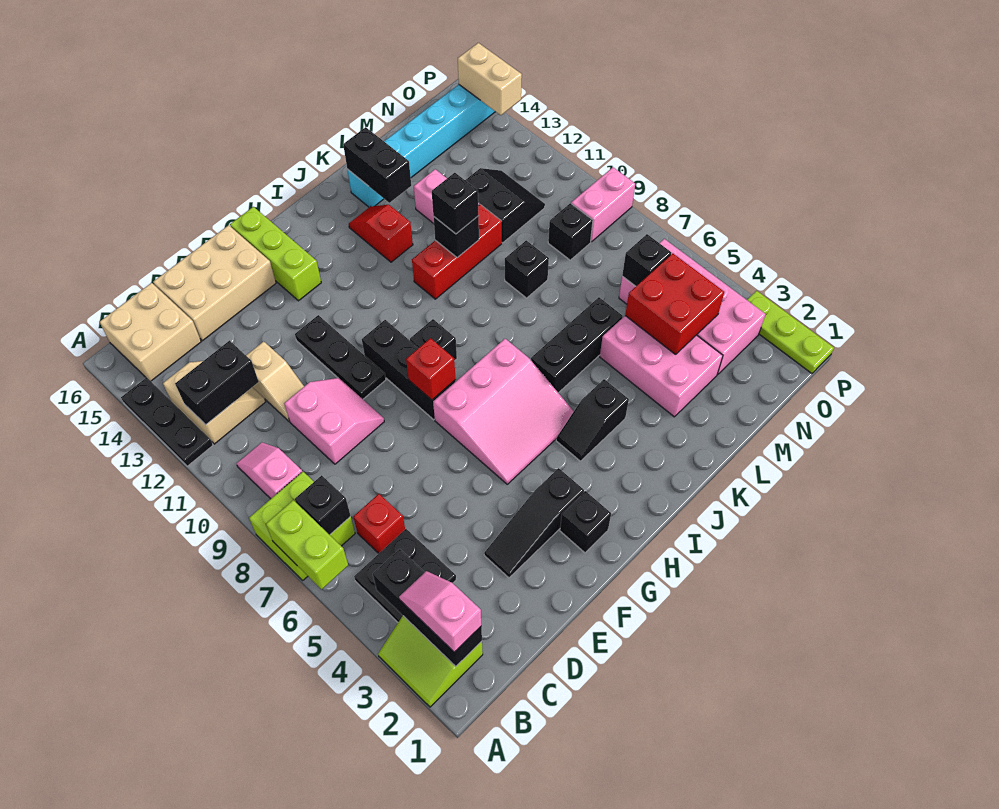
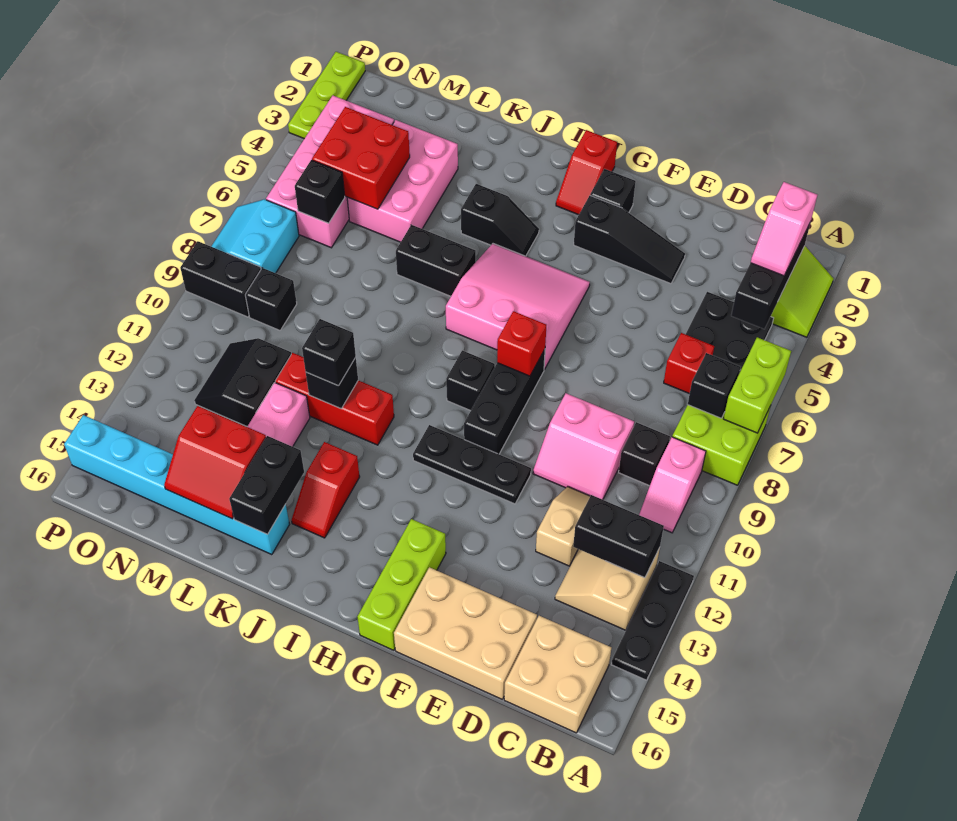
pink slope D9:E10 level 1 top D -> pink slope D9:E10 level 1 top 9
black plate F10:F12 level 1 -> black plate F11:H11 level 1
none -> red slope H1:H2 level 1 top 1
black brick J6:L6 level 1 -> black brick J6:K6 level 1
black brick L9 level 1 -> black brick C9 level 1
none -> red slope L14:M15 level 2 top 14
none -> cyan slope O7:P8 level 1 top O
pink brick O9:P9 level 1 -> black brick O9:P9 level 1
tan brick P14:P15 level 2 -> none

